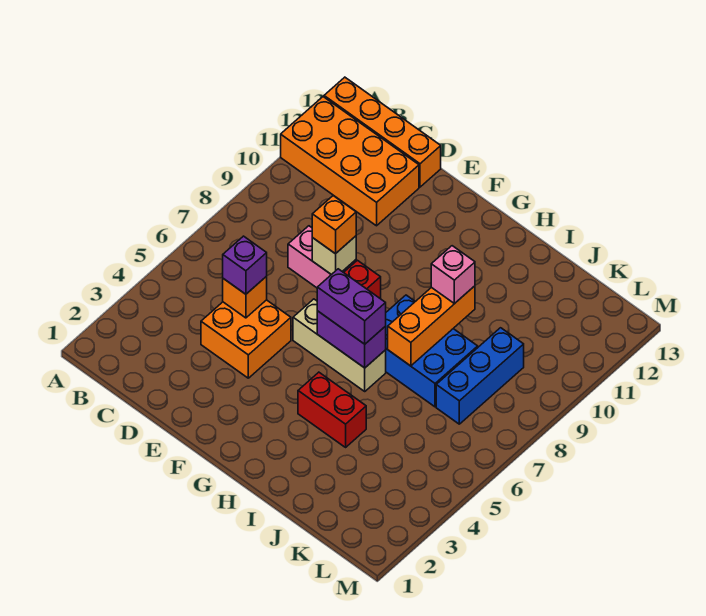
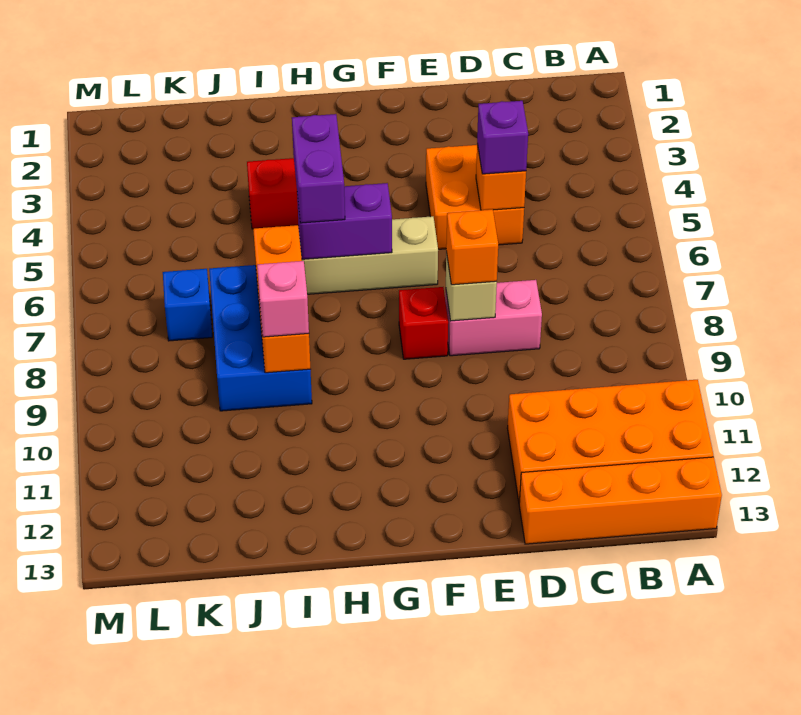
purple brick G6:H6 level 3 -> purple brick H5:H6 level 3
blue brick H7:J8 level 1 -> blue brick I7:J9 level 1
blue brick K7:K9 level 1 -> blue brick K7 level 1

